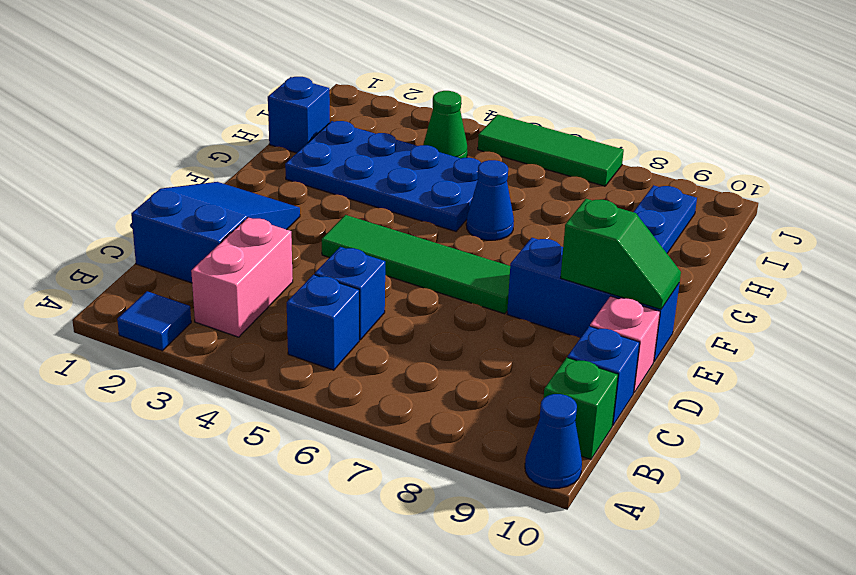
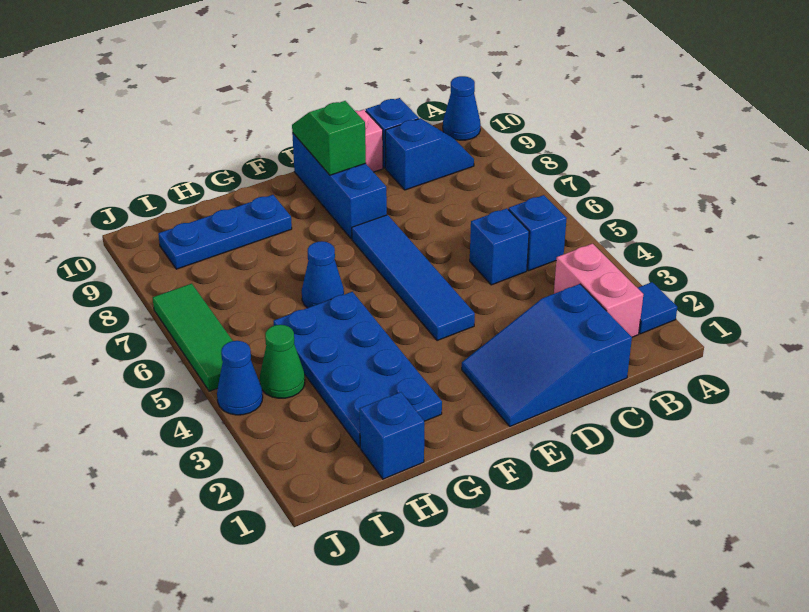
pink brick B3:C3 level 1 -> pink brick B2:B3 level 1
none -> blue slope B9:C9 level 1 top C
green brick B10 level 1 -> none
green tile E4:E7 level 1 -> blue tile E4:E7 level 1
none -> blue cone J4 level 1

